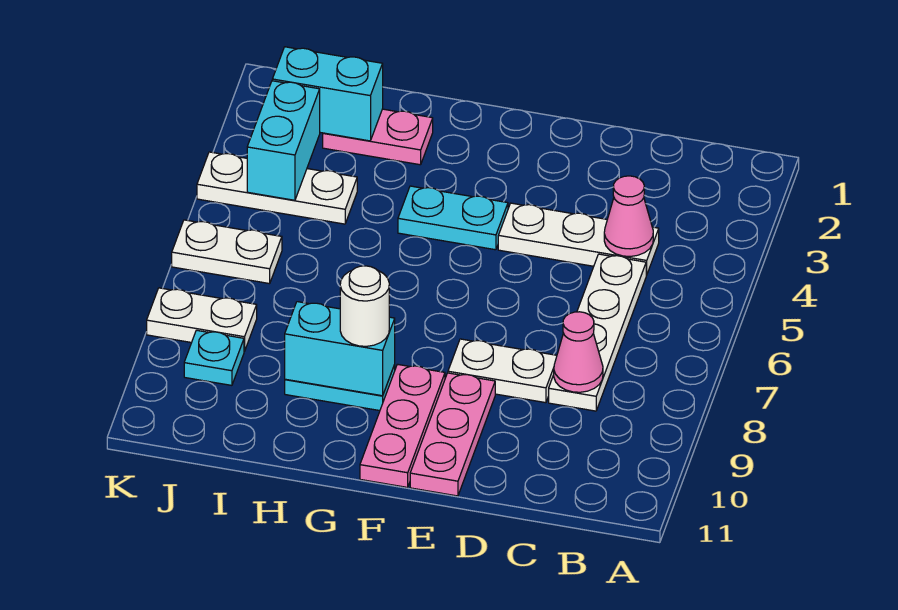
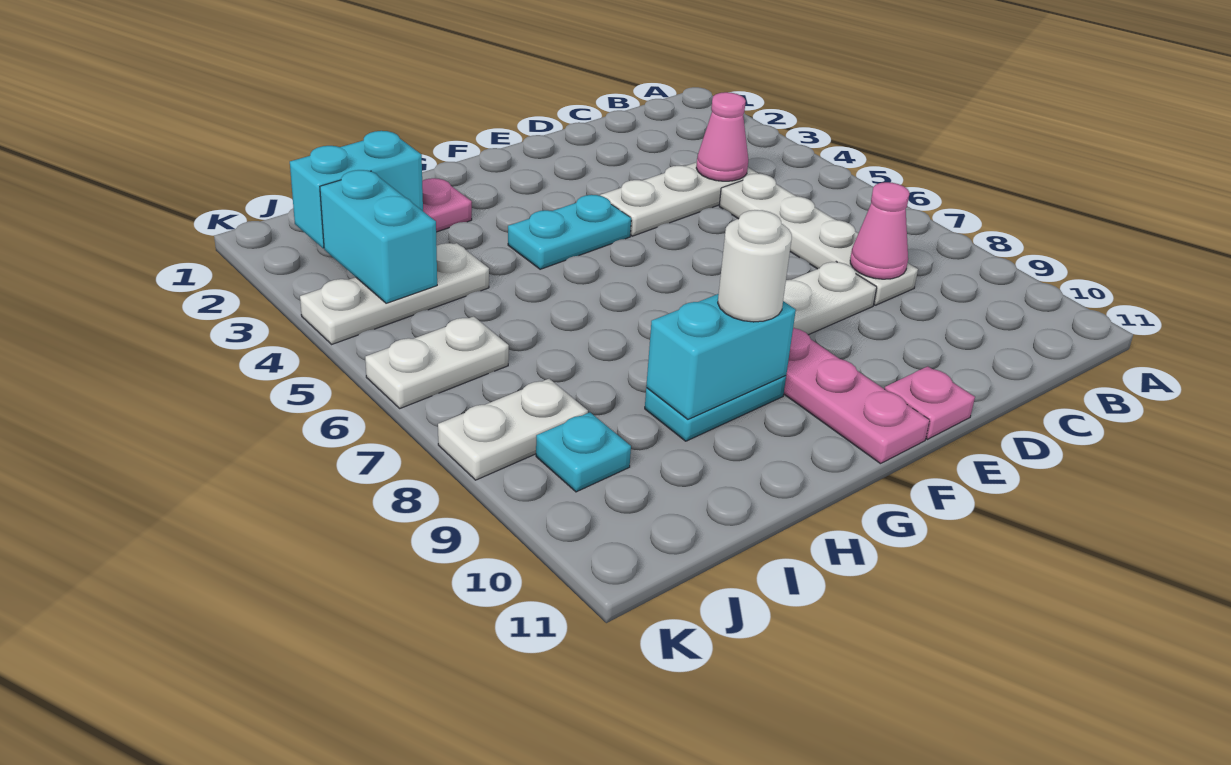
pink plate E9:E11 level 1 -> pink plate E11 level 1

